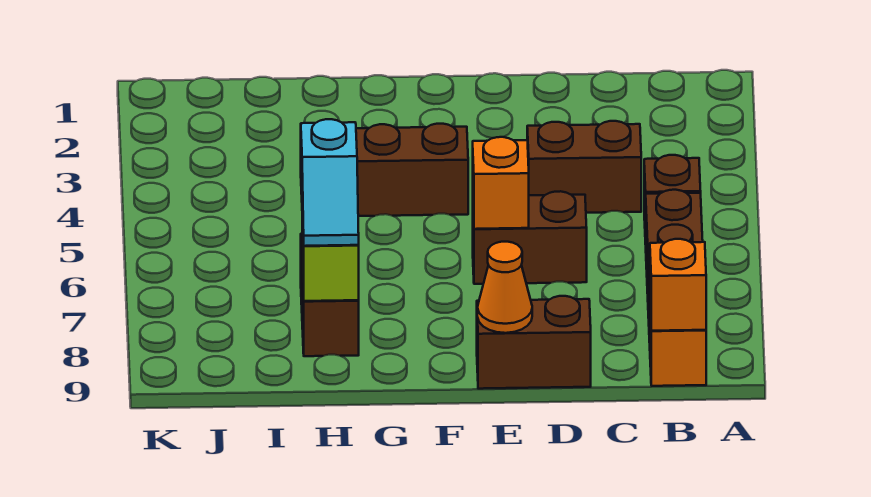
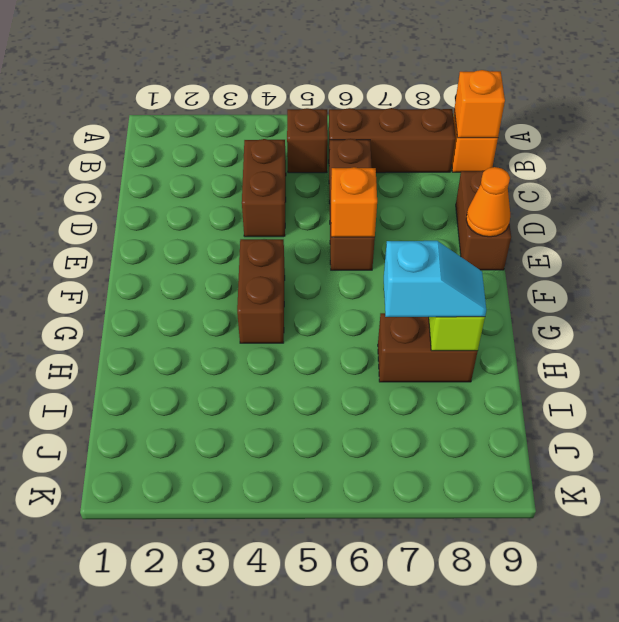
brown brick D6:E6 level 1 -> brown brick C6:E6 level 1

